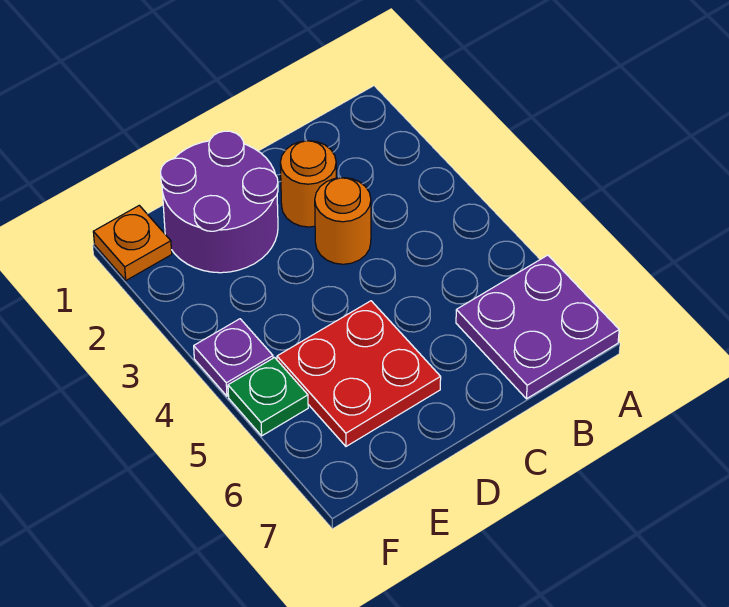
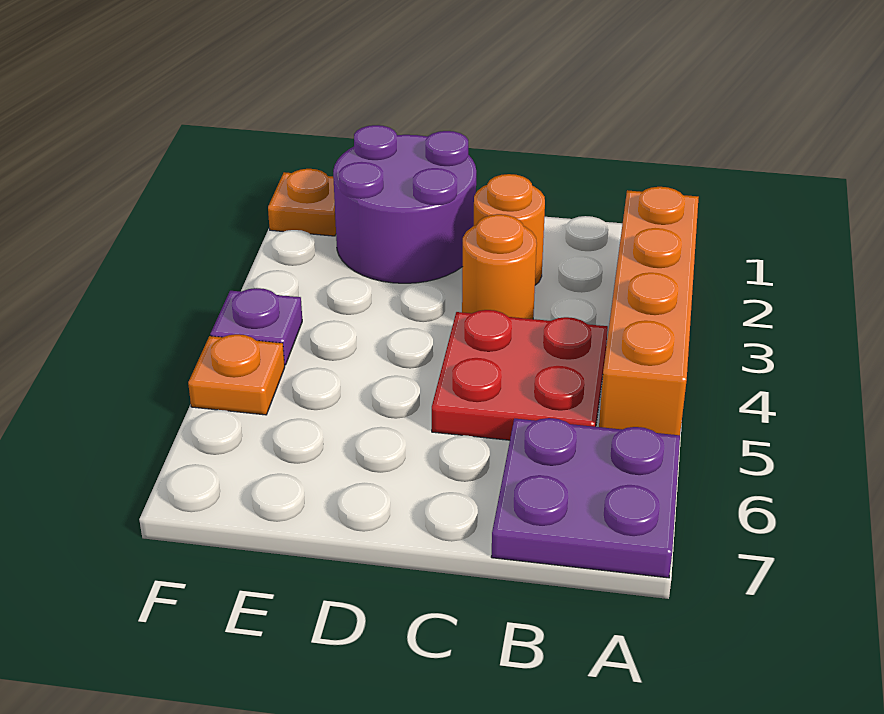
none -> orange brick A2:A5 level 1
red plate D5:E6 level 1 -> red plate B4:C5 level 1
green plate F5 level 1 -> orange plate F5 level 1

